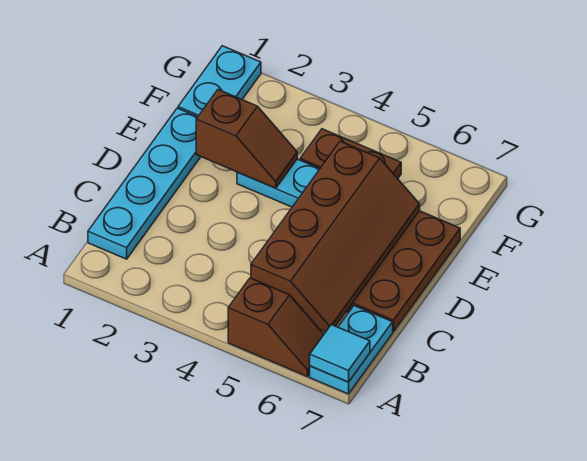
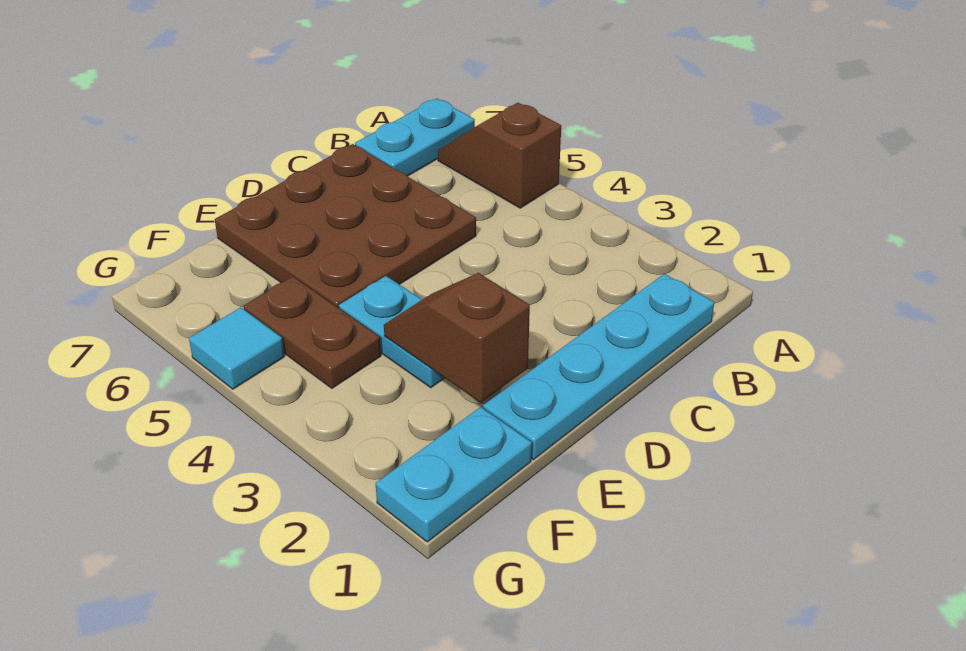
cyan tile A7 level 2 -> cyan tile G5 level 1
brown slope B5:E6 level 2 top 5 -> none

